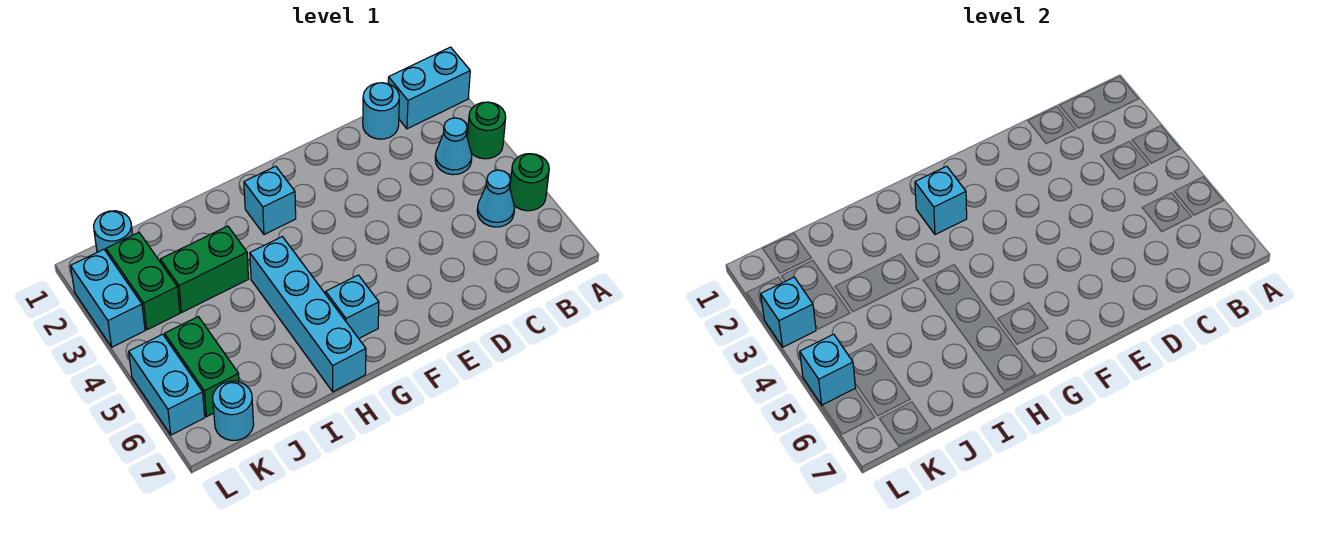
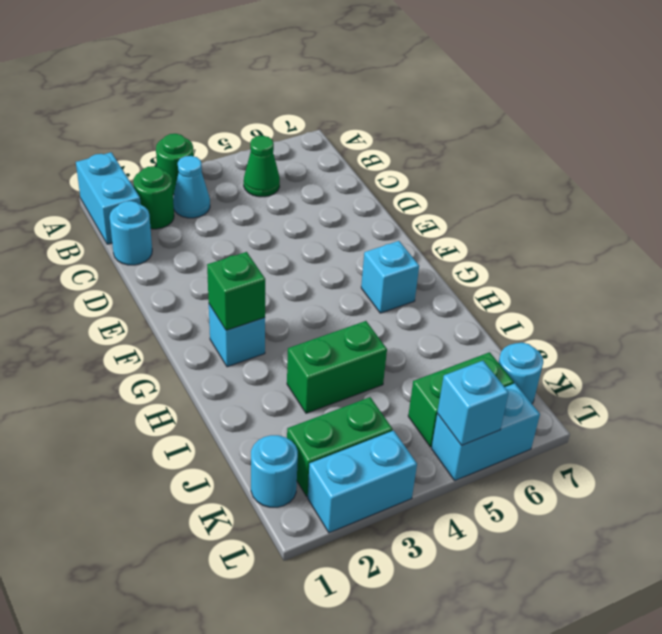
green round brick A5 level 1 -> green round brick B2 level 1
cyan cone B5 level 1 -> green cone B5 level 1
cyan brick G2 level 2 -> green brick G2 level 2
cyan brick H4:H7 level 1 -> none
green brick I3:J3 level 1 -> green brick I3:I4 level 1
cyan brick L3 level 2 -> none

